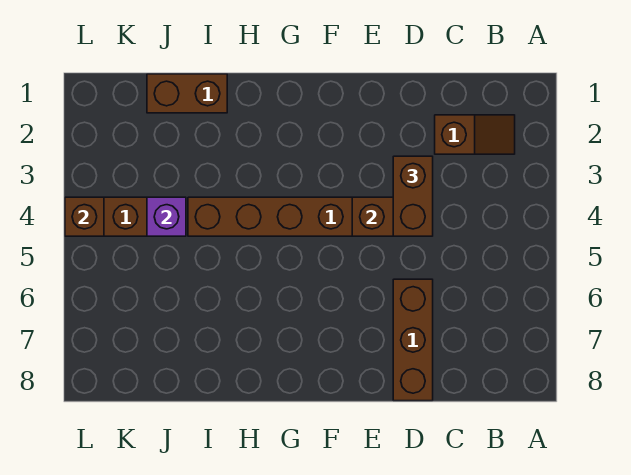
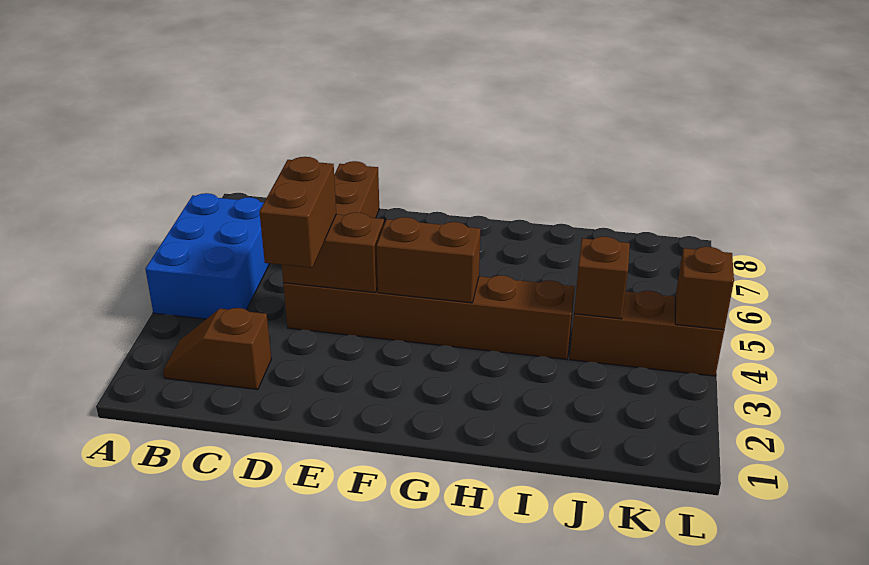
none -> blue brick A4:B6 level 1
brown brick I1:J1 level 1 -> brown brick F4:G4 level 2
purple brick J4 level 2 -> brown brick J4 level 2

